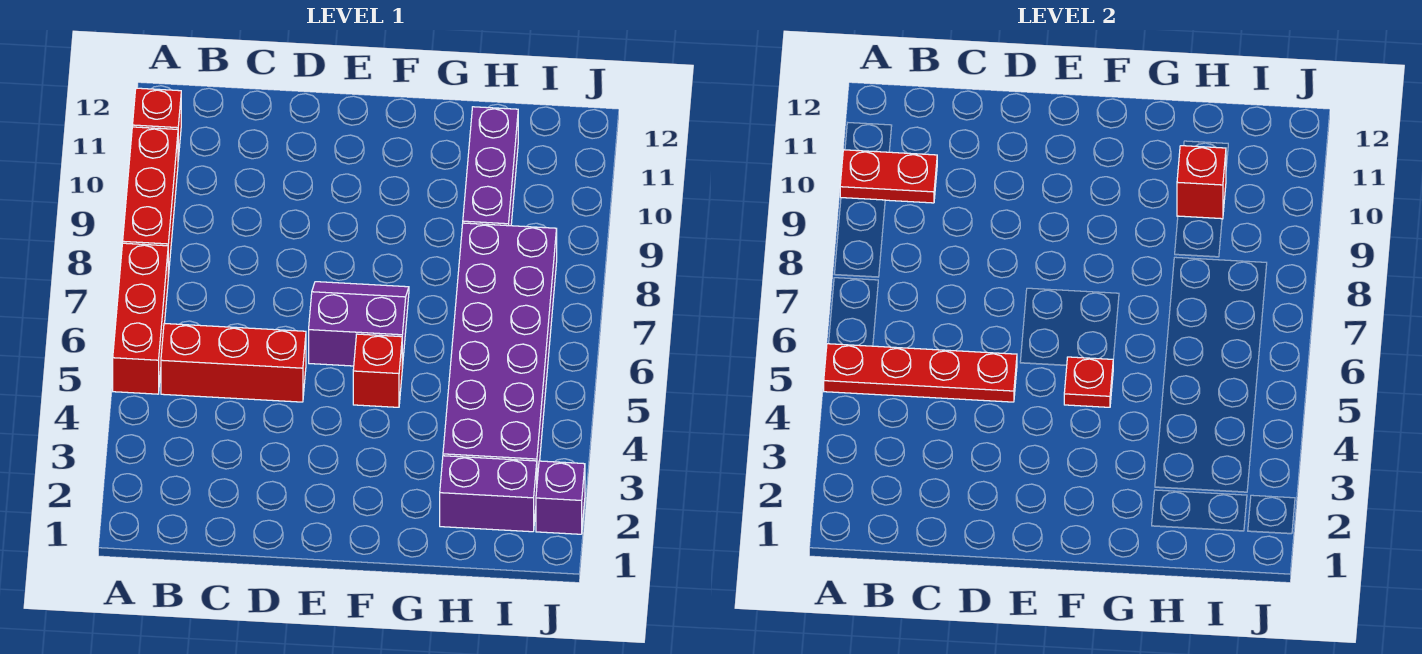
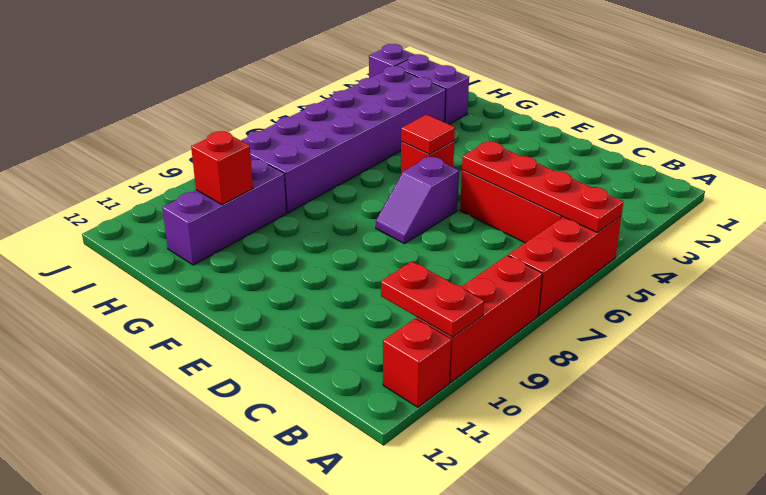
purple slope E6:F7 level 1 top 6 -> purple slope E6:E7 level 1 top 6
red plate F5 level 2 -> red tile F5 level 2

